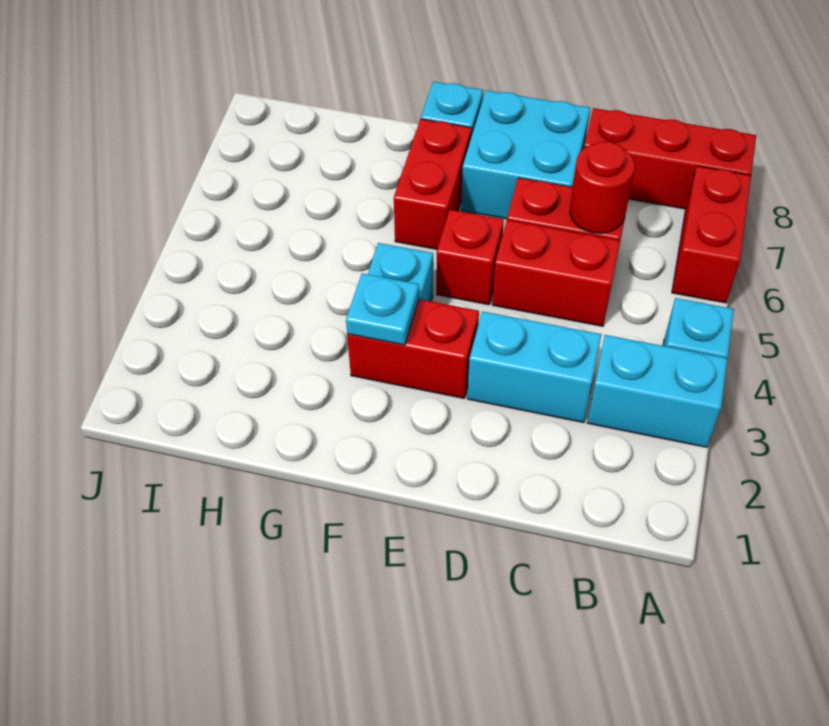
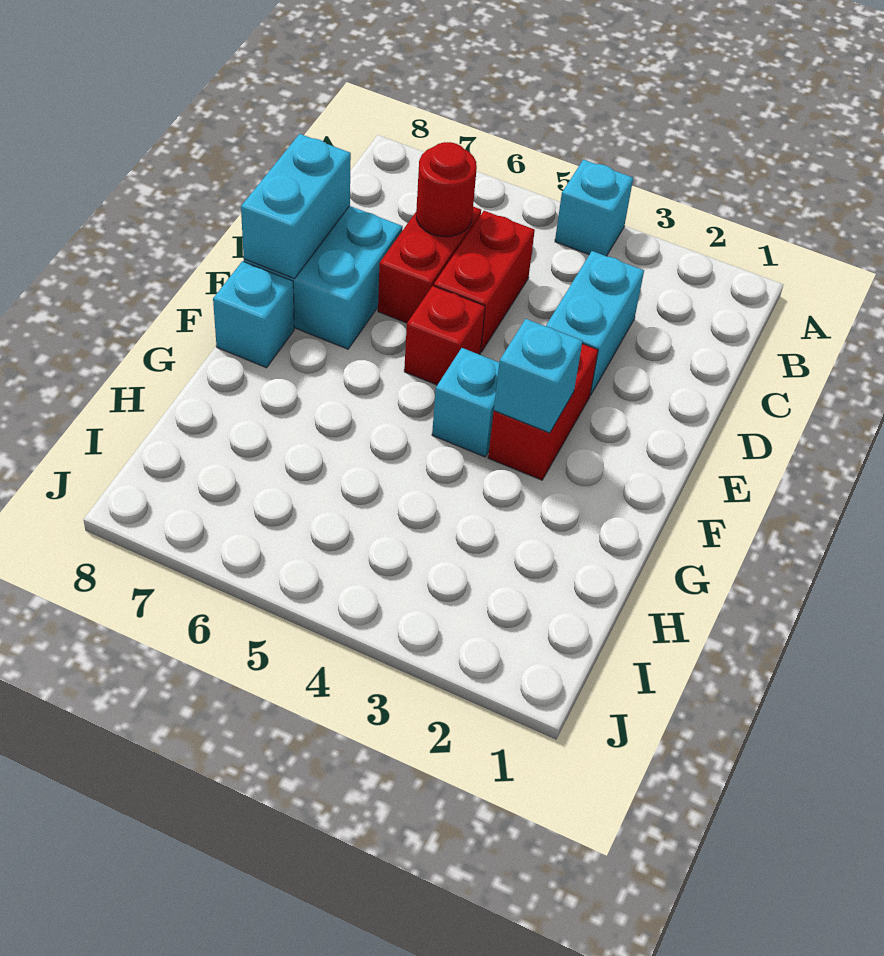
cyan brick A3:B3 level 1 -> cyan brick D8:E8 level 2
red brick A6:A7 level 1 -> none
red brick A8:C8 level 1 -> none
cyan plate F3 level 2 -> cyan brick F3 level 2
red brick F6:F7 level 1 -> none

